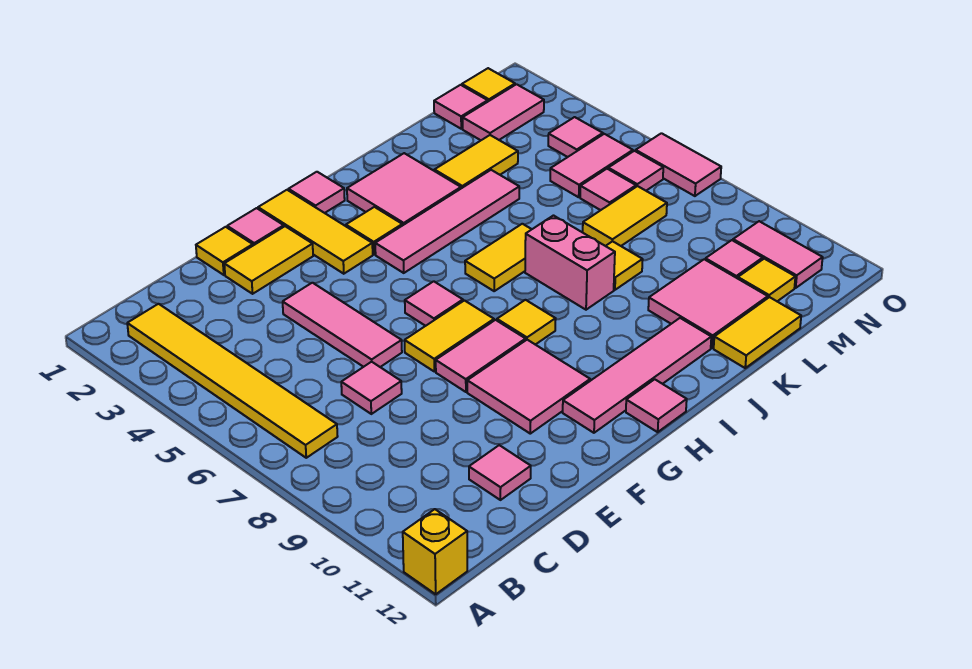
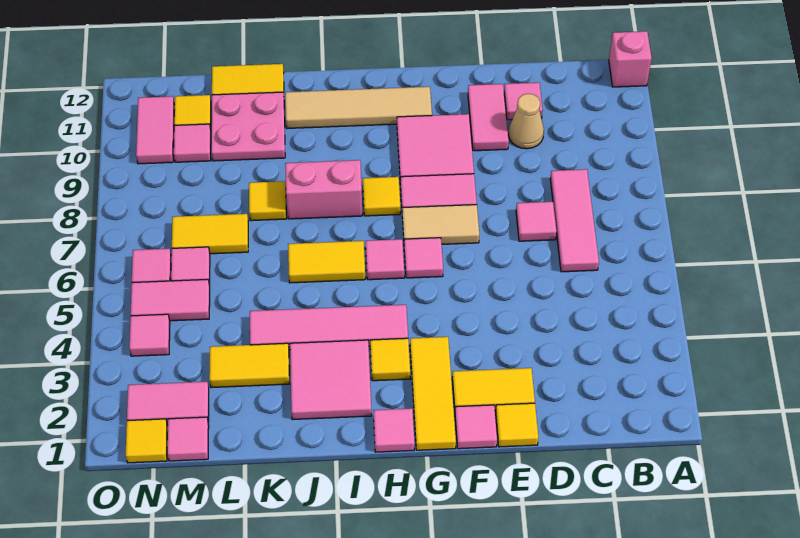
yellow brick A12 level 1 -> pink brick A12 level 1
yellow tile B2:B7 level 1 -> none
none -> tan cone D10 level 1
pink tile E4:E6 level 1 -> pink tile C6:C8 level 1
yellow tile F7:G7 level 1 -> tan tile F7:G7 level 1
pink tile G11:J11 level 1 -> tan tile G11:J11 level 1
pink tile H12 level 1 -> pink tile H6 level 1
pink brick J7:J8 level 1 -> pink brick I8:J8 level 1
pink tile K10:L11 level 1 -> pink plate K10:L11 level 1
pink tile O6:O7 level 1 -> pink tile E10:E11 level 1

